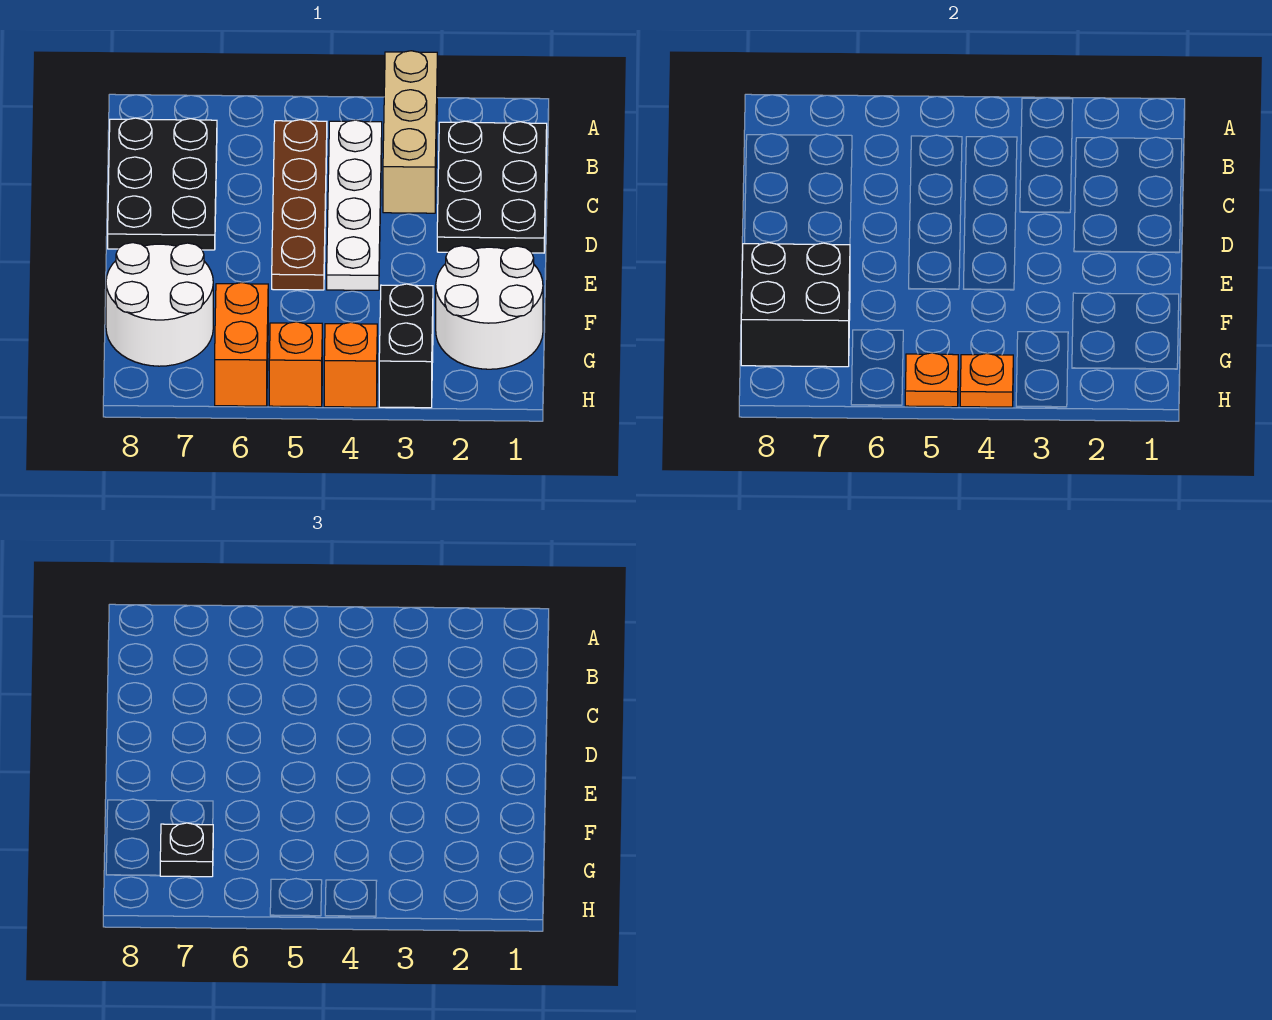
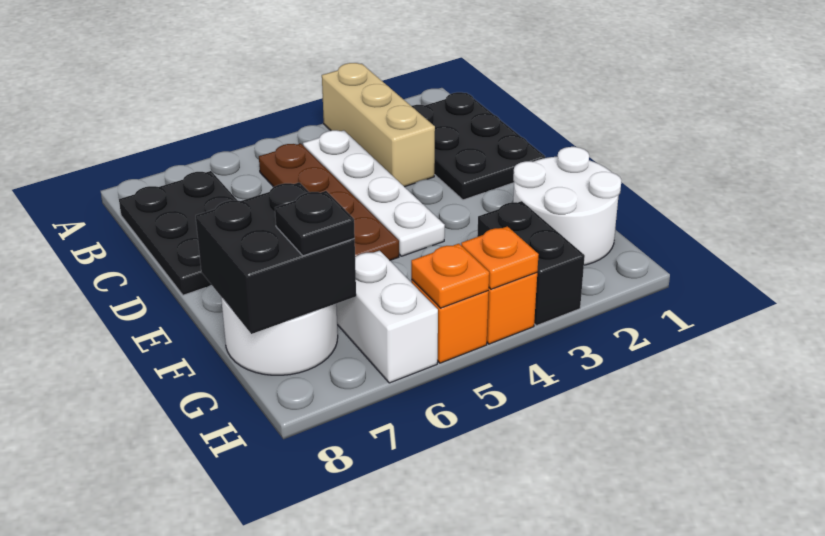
orange brick G6:H6 level 1 -> white brick G6:H6 level 1

